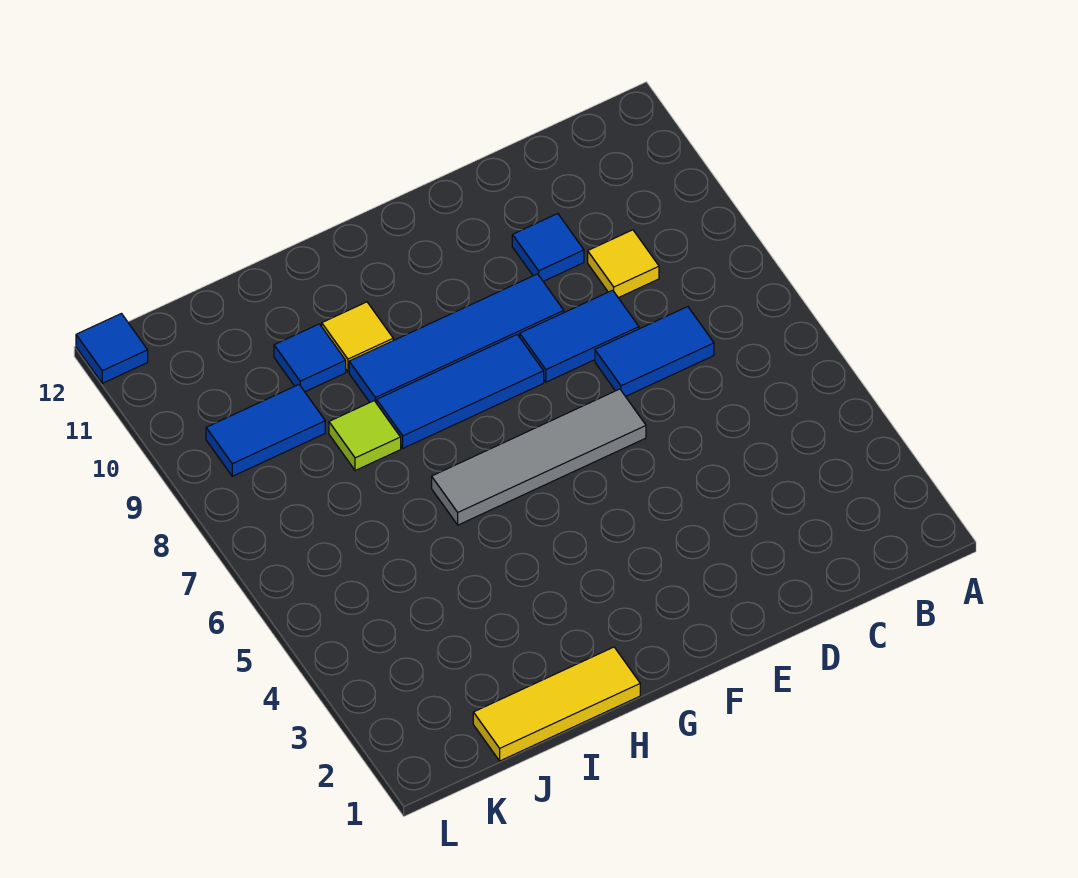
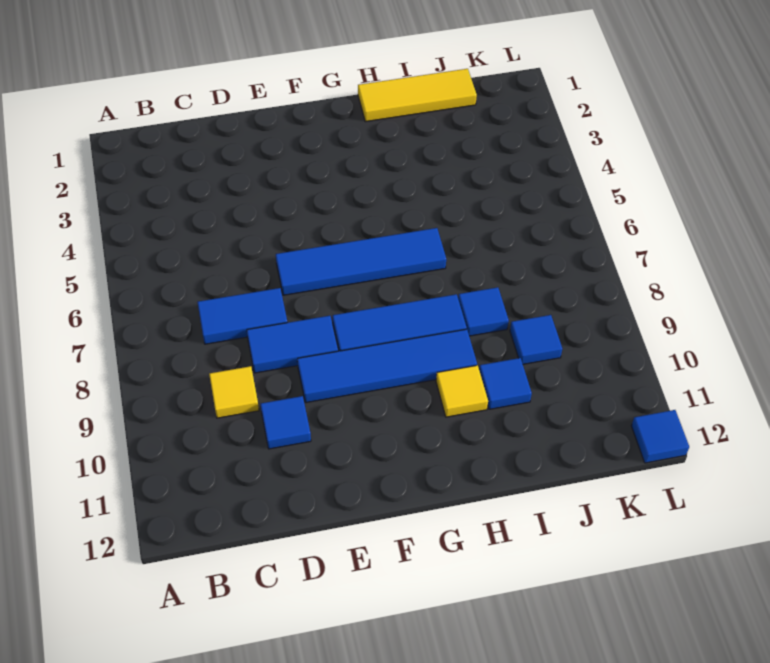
grey tile E6:H6 level 1 -> blue tile E6:H6 level 1
lime tile I8 level 1 -> blue tile I8 level 1
blue tile J9:K9 level 1 -> blue tile J9 level 1

